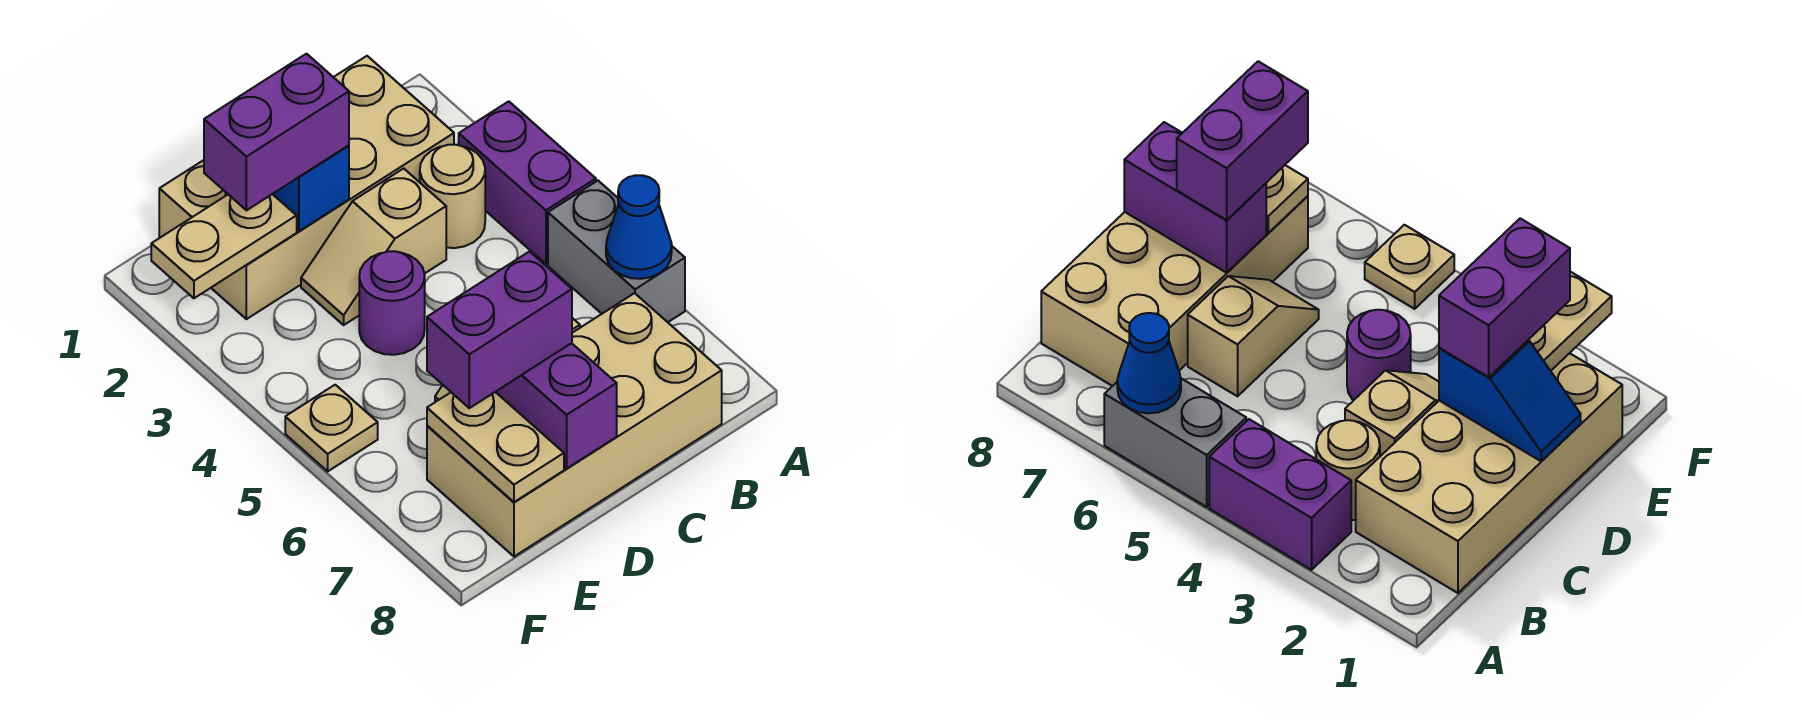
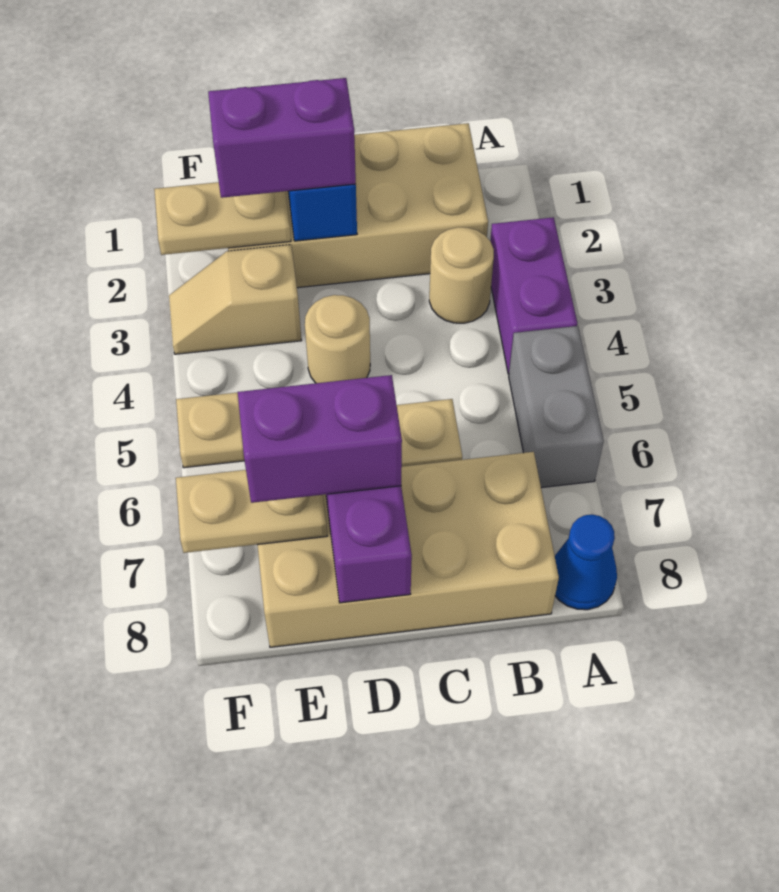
blue cone A6 level 2 -> blue cone A8 level 1
tan slope C3:D3 level 1 top C -> tan slope E3:F3 level 1 top E
purple round brick D4 level 1 -> tan round brick D4 level 1
tan plate E7:E8 level 2 -> tan plate E7:F7 level 2

